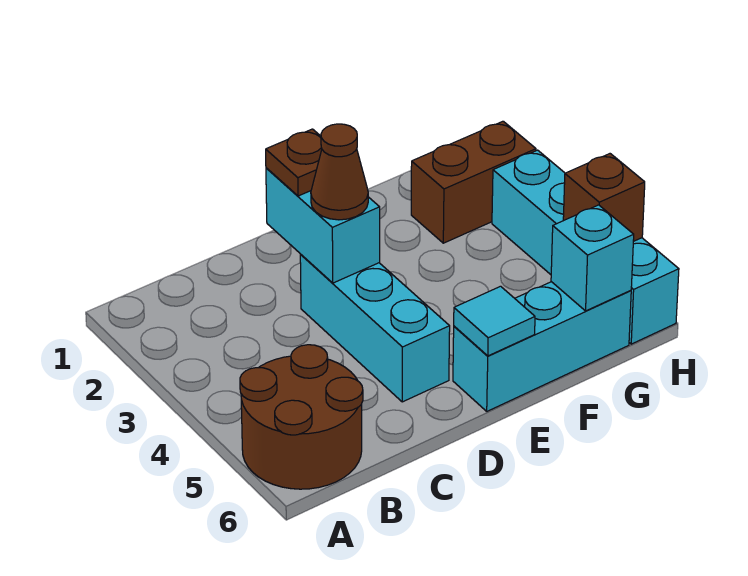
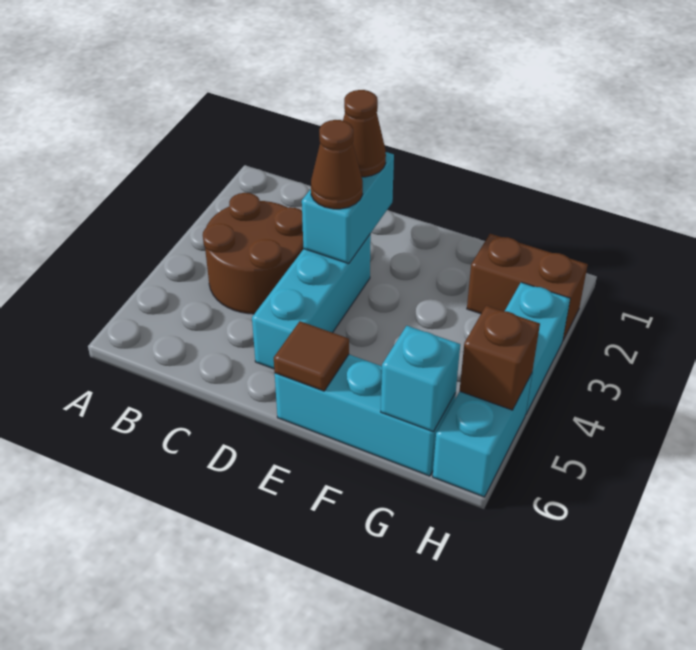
brown round brick A5:B6 level 1 -> brown round brick B3:C4 level 1
brown plate D2 level 3 -> brown cone D2 level 3
cyan tile E6 level 2 -> brown tile E6 level 2

